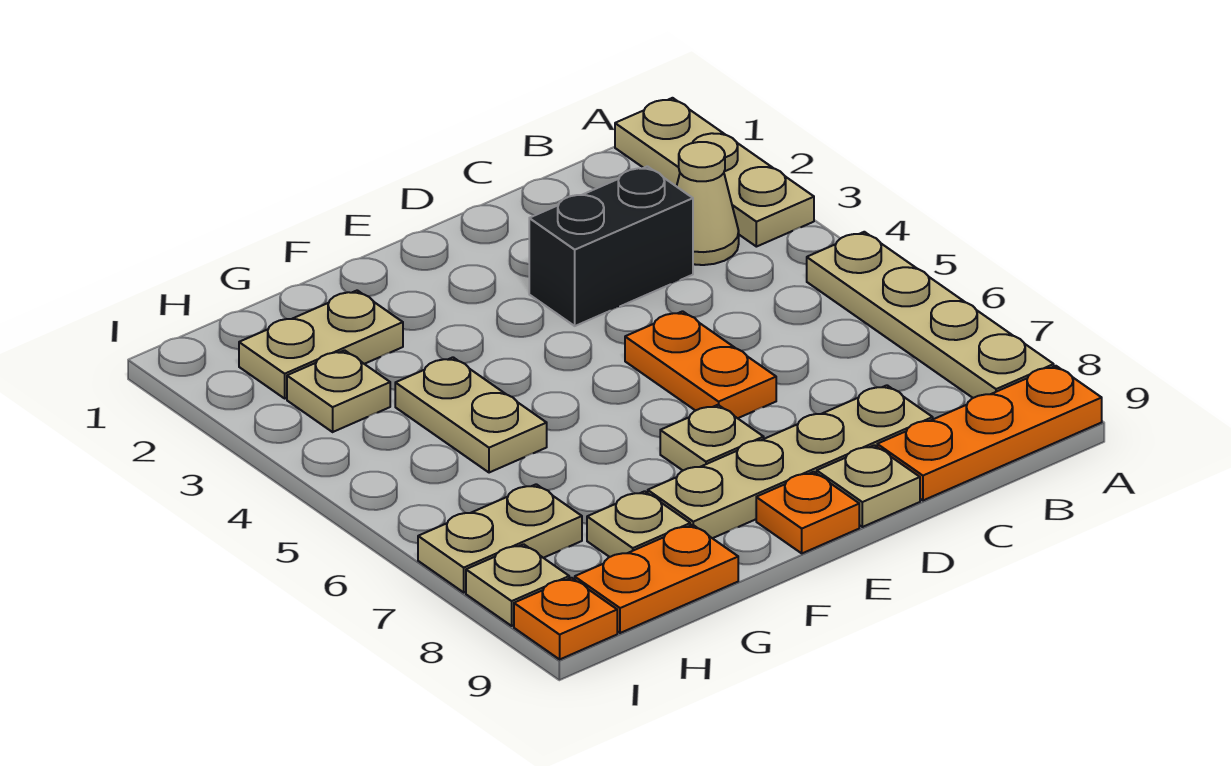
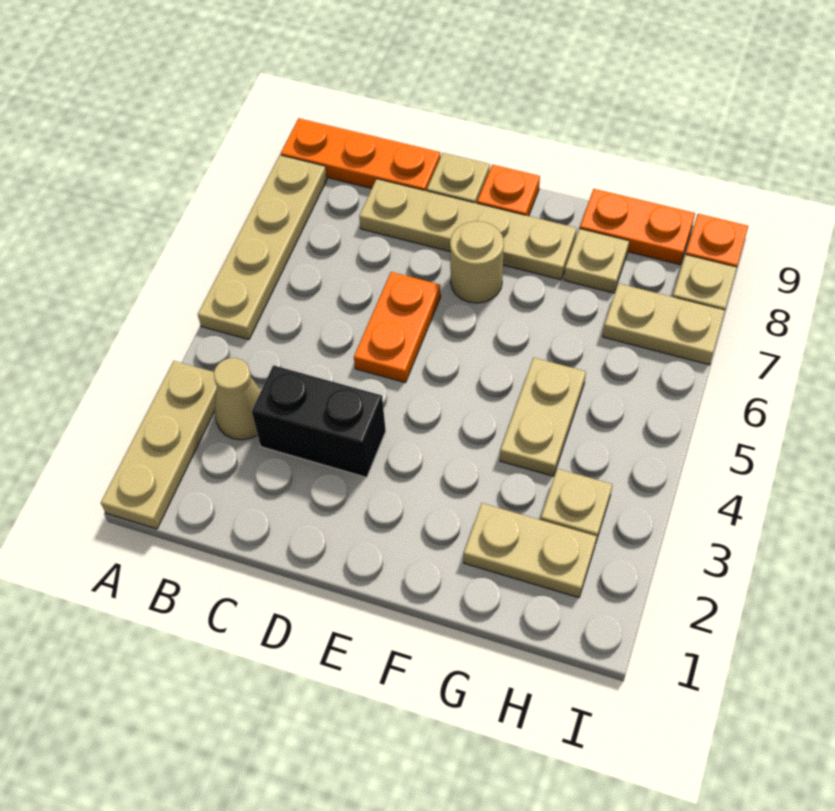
tan plate E7 level 1 -> tan round brick E7 level 1

